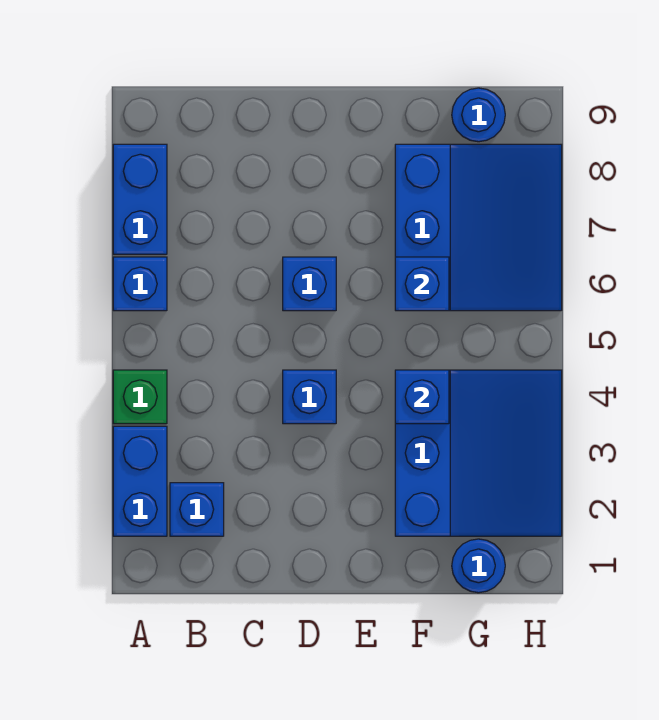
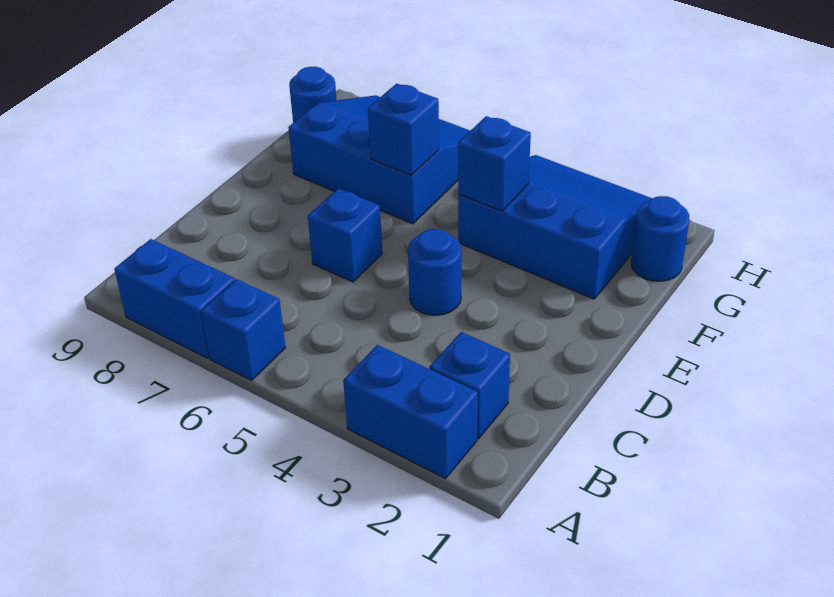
green brick A4 level 1 -> none
blue brick D4 level 1 -> blue round brick D4 level 1

